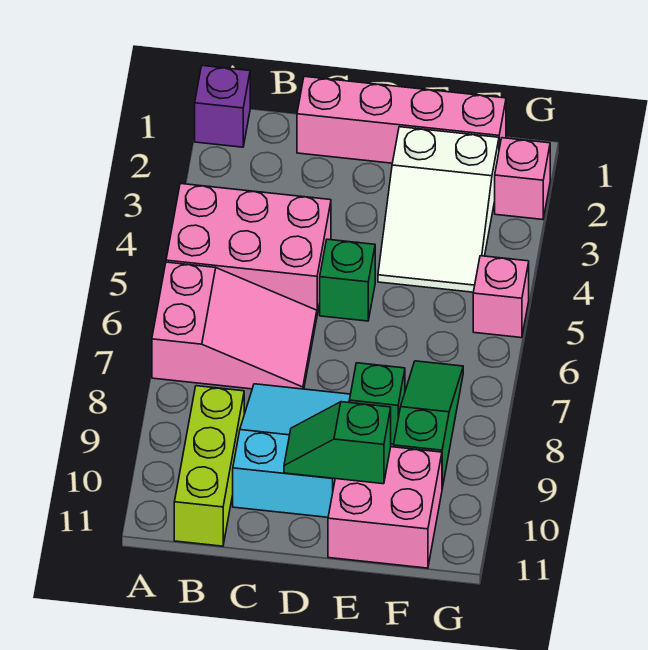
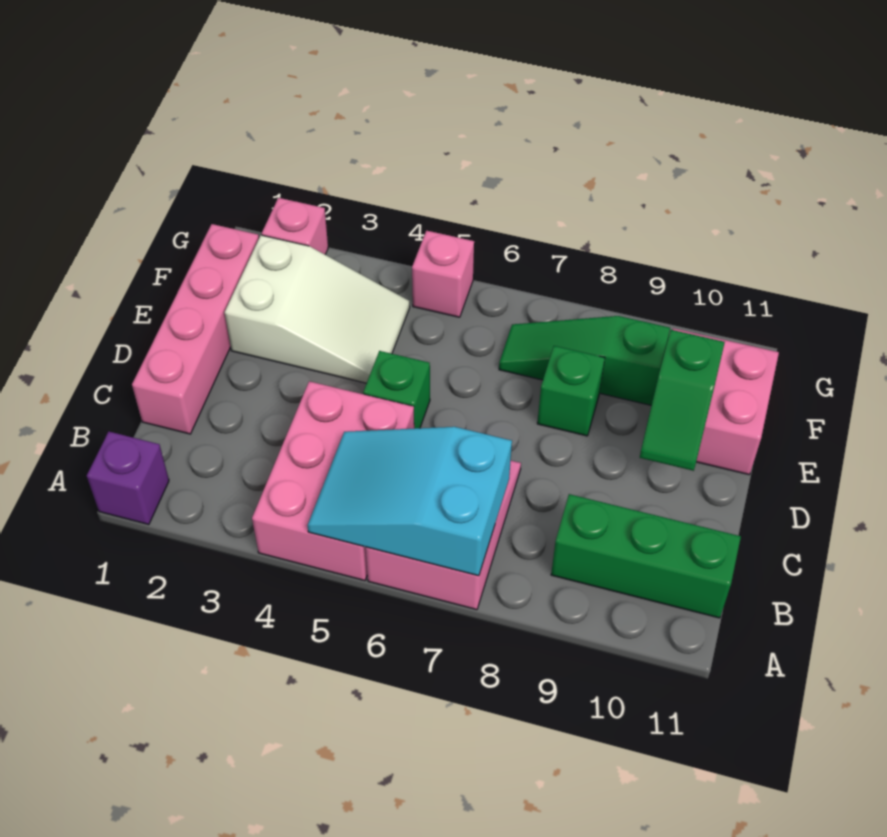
lime brick B9:B11 level 1 -> green brick B9:B11 level 1
cyan slope C8:D10 level 1 top 10 -> cyan slope A5:B7 level 2 top 7

